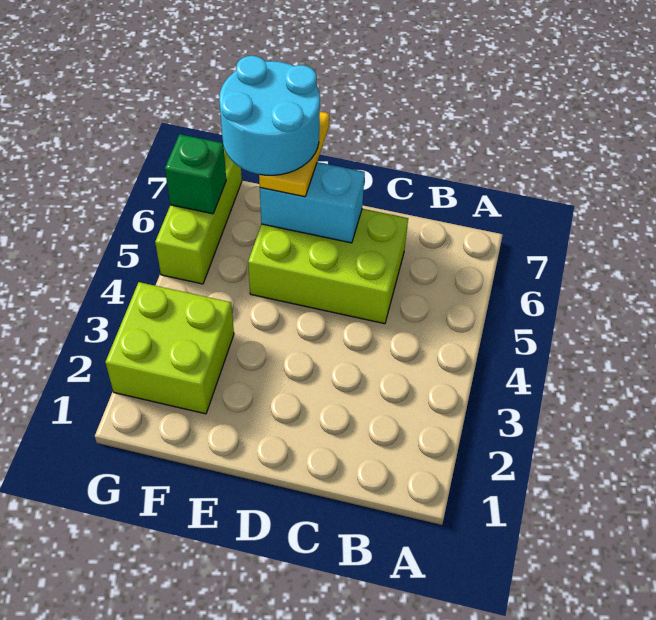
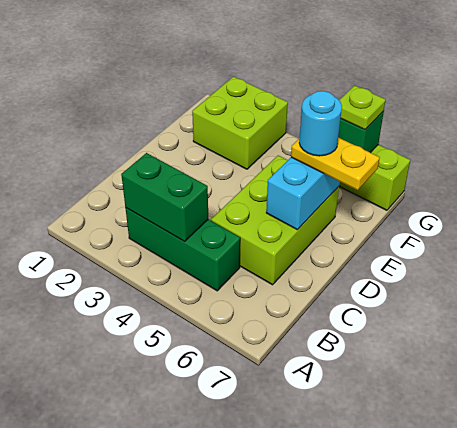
none -> green brick B3:B5 level 1
none -> green brick B3:B4 level 2
cyan round brick E6:F7 level 4 -> cyan round brick E6 level 4
none -> lime plate G6 level 3

